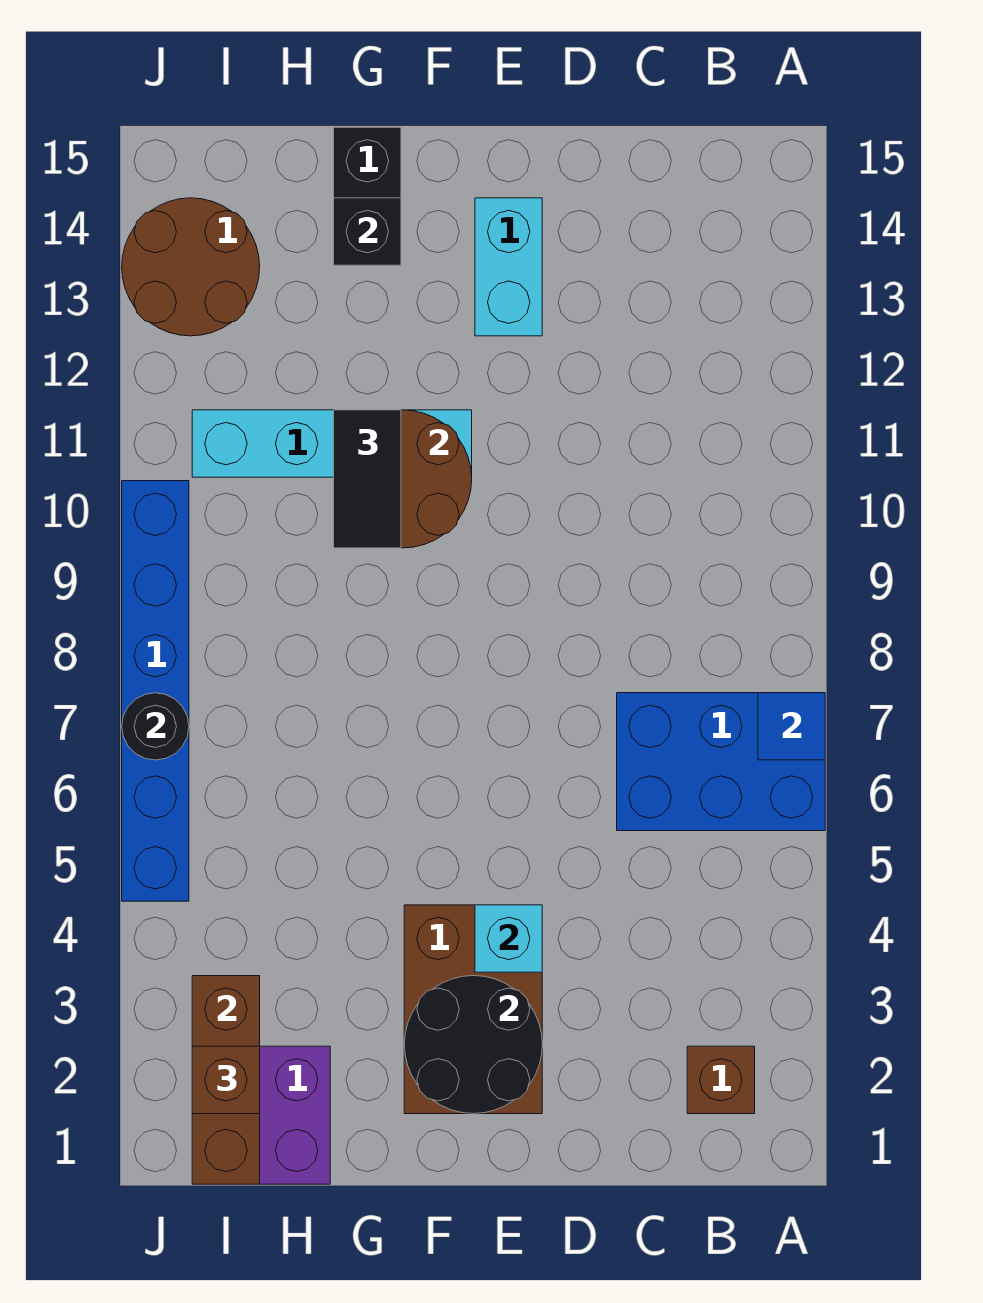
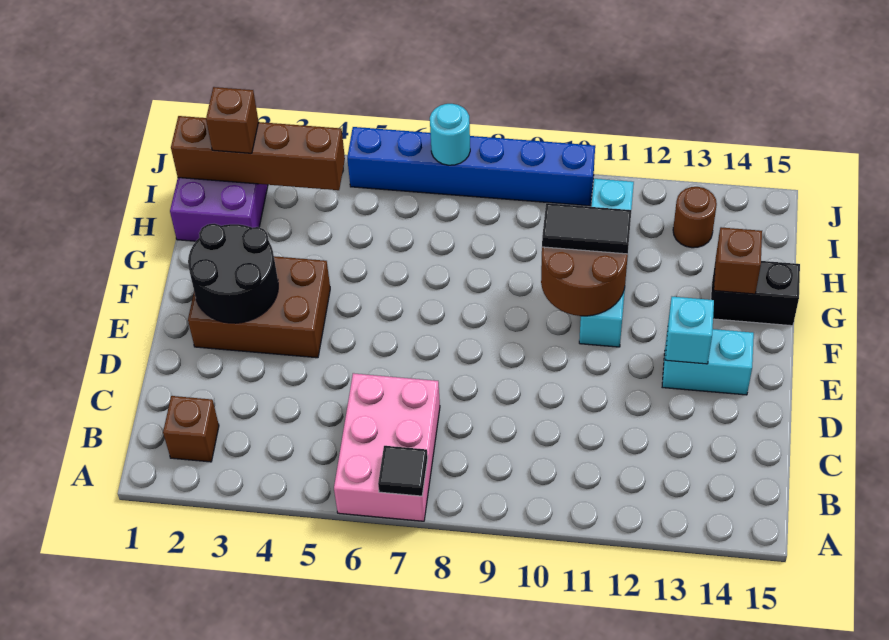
blue brick A6:C7 level 1 -> pink brick A6:C7 level 1
blue tile A7 level 2 -> black tile A7 level 2
cyan brick E4 level 2 -> cyan brick E13 level 2
black brick G14 level 2 -> brown brick G14 level 2
brown brick I1:I3 level 2 -> brown brick I1:I4 level 2
brown round brick I13:J14 level 1 -> brown round brick I13 level 1
black round brick J7 level 2 -> cyan round brick J7 level 2

